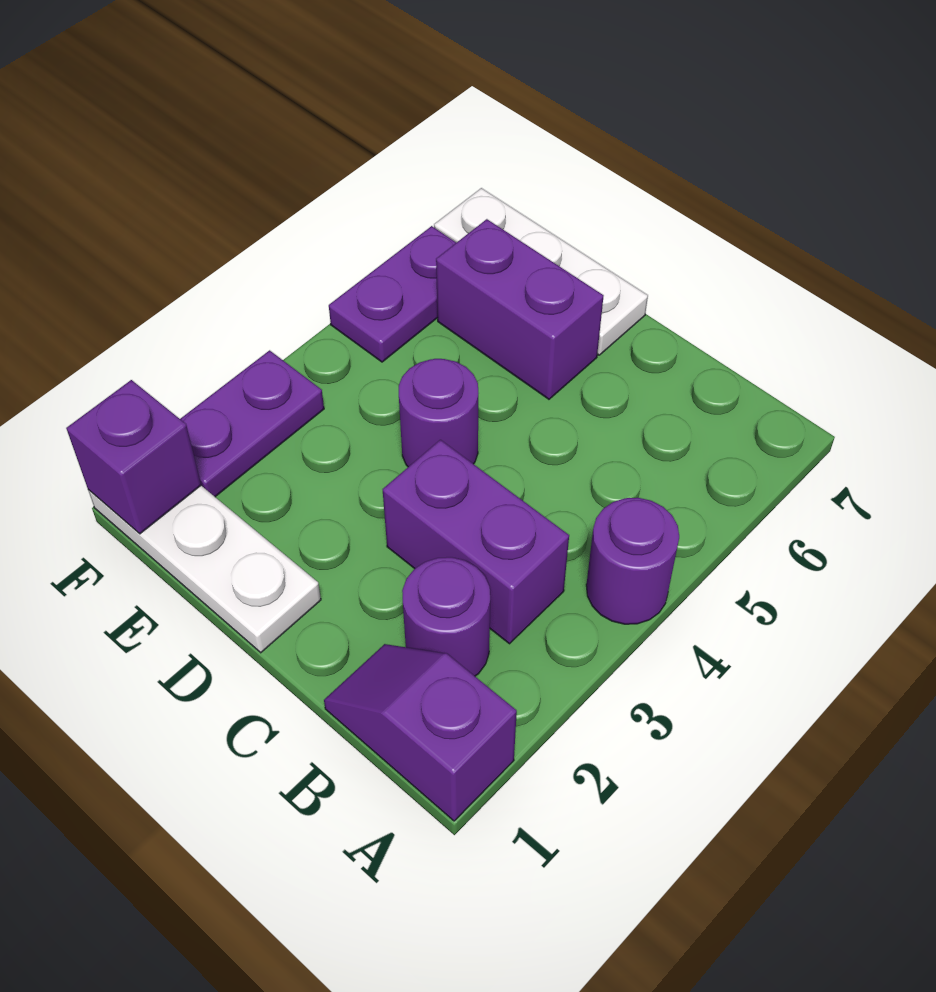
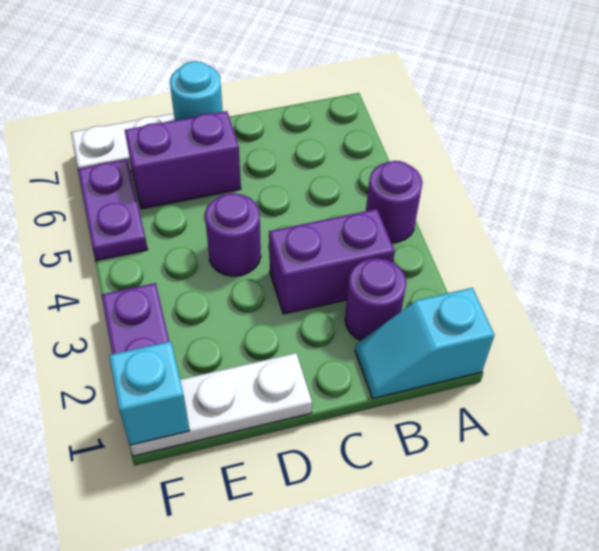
purple slope A1:B1 level 1 top A -> cyan slope A1:B1 level 1 top A
none -> cyan round brick D7 level 2
purple brick F1 level 2 -> cyan brick F1 level 2

